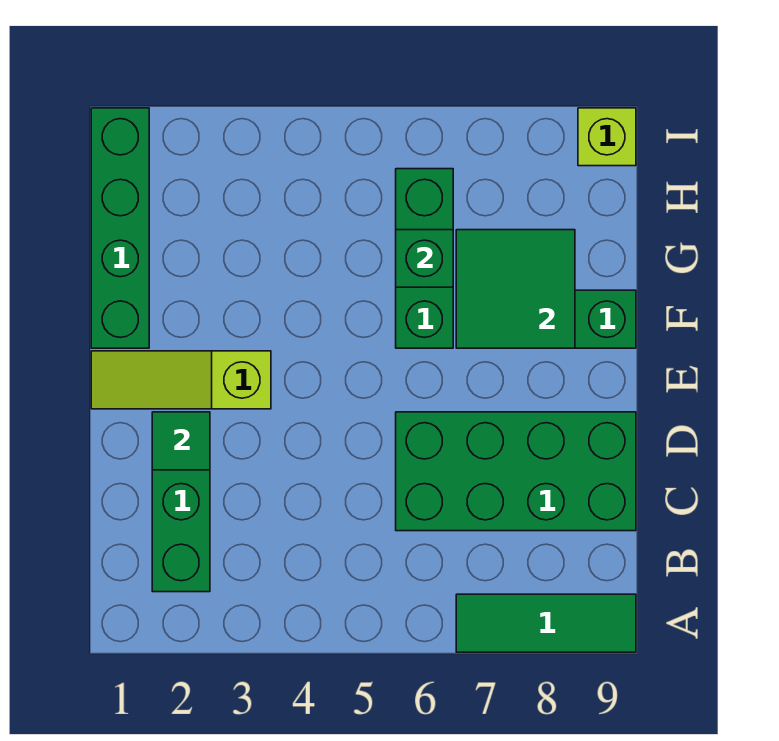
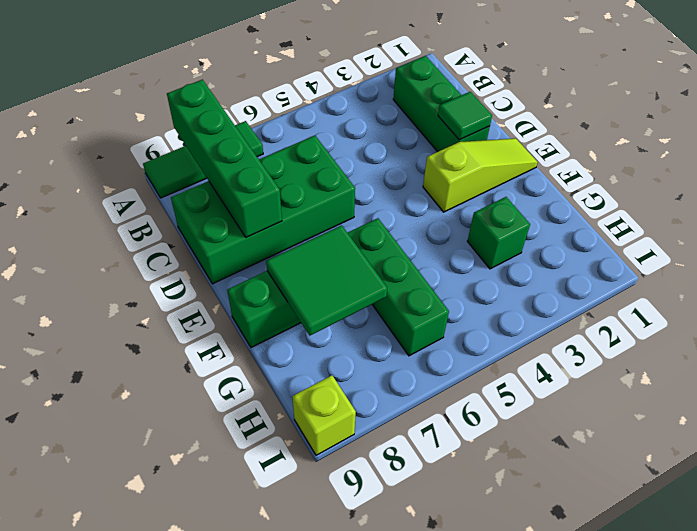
green brick F1:I1 level 1 -> green brick A8:D8 level 2
green brick G6 level 2 -> green brick G3 level 1

